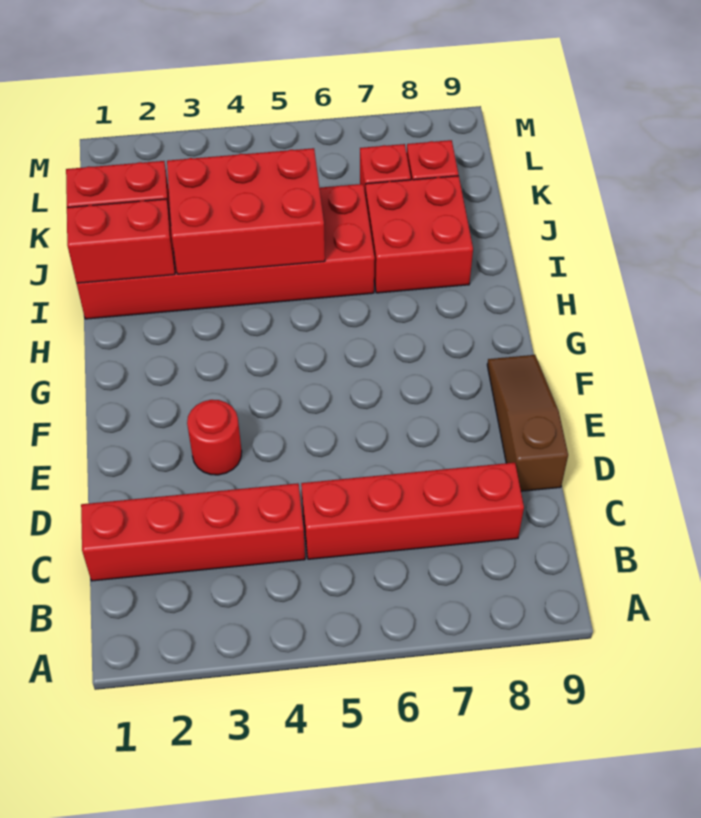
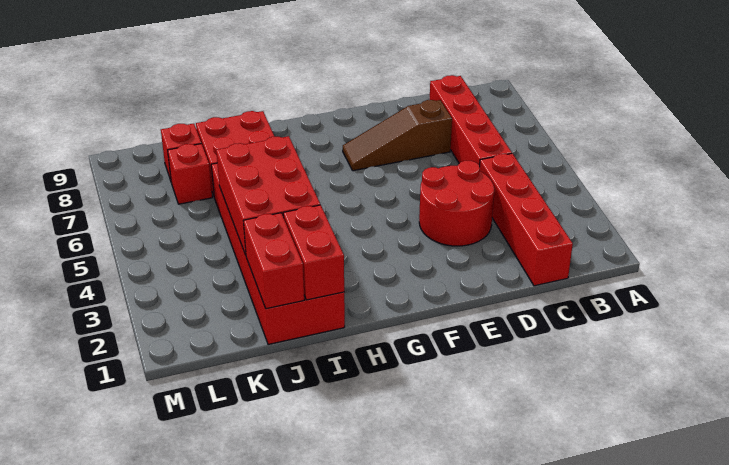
brown slope D9:F9 level 1 top D -> brown slope D7:F7 level 1 top D
red round brick E3 level 1 -> red round brick D3:E4 level 1

